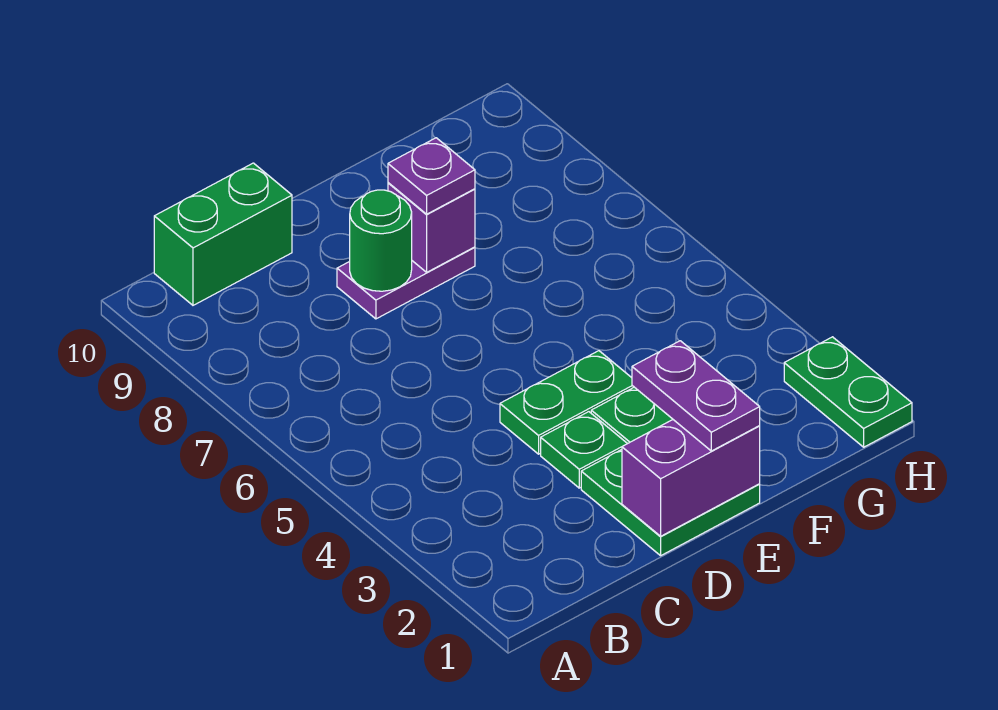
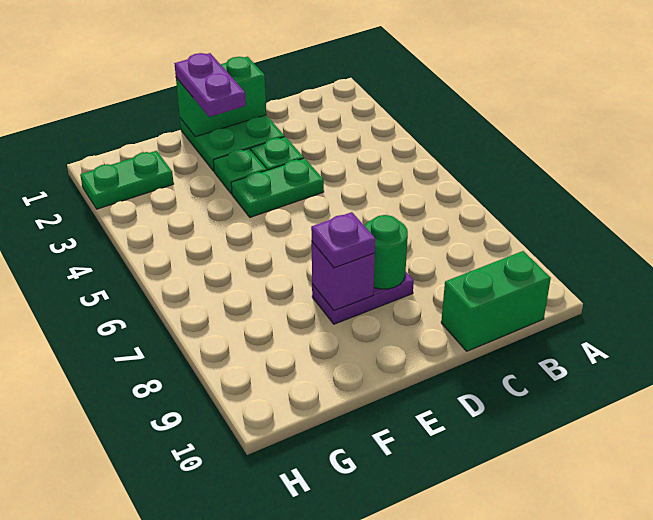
purple brick D1:E1 level 2 -> green brick D1:E1 level 2
green plate H1:H2 level 1 -> green plate G2:H2 level 1

